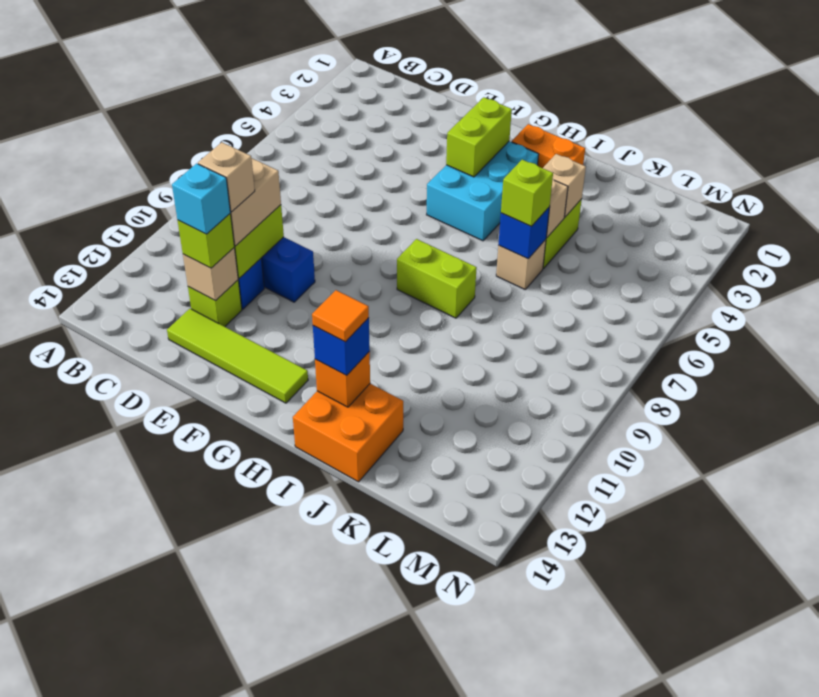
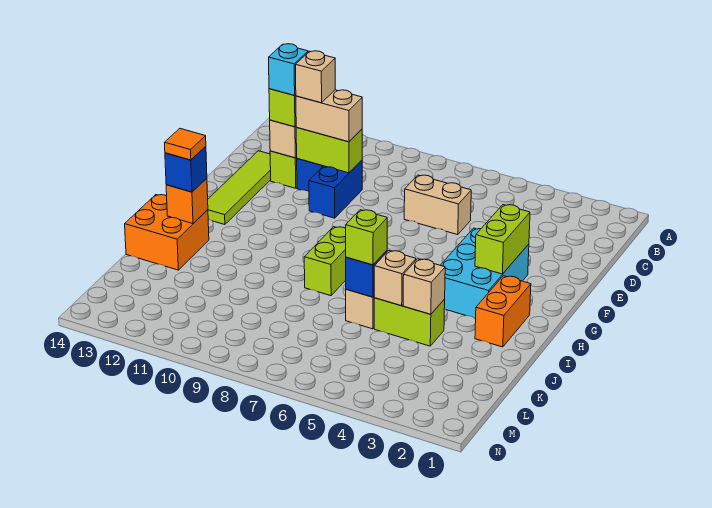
none -> tan brick D6:D7 level 1
cyan brick G3:H5 level 1 -> cyan brick F3:H4 level 1
lime brick G3:G4 level 2 -> lime brick F3:G3 level 2

